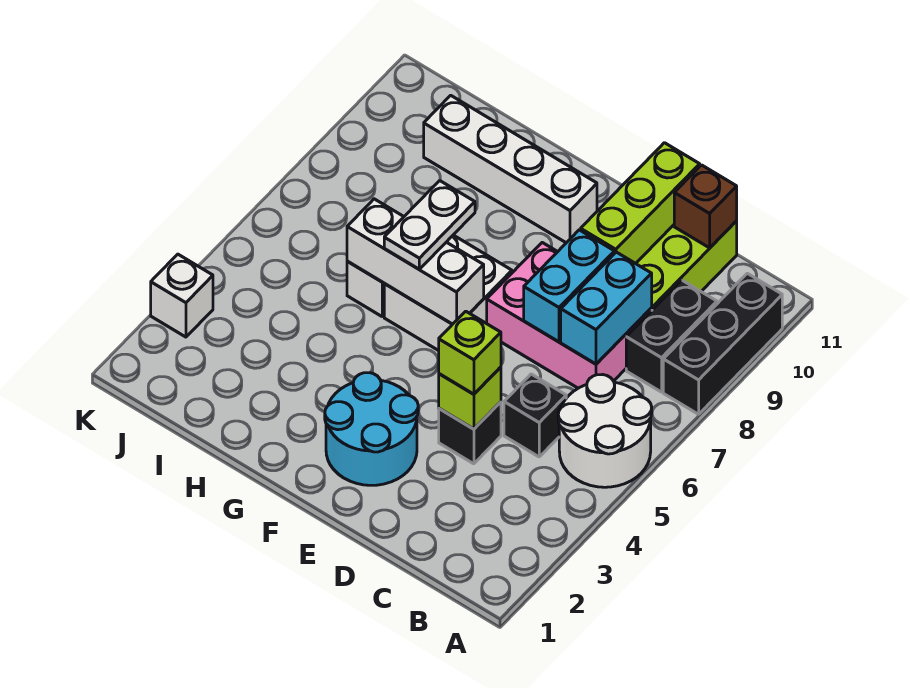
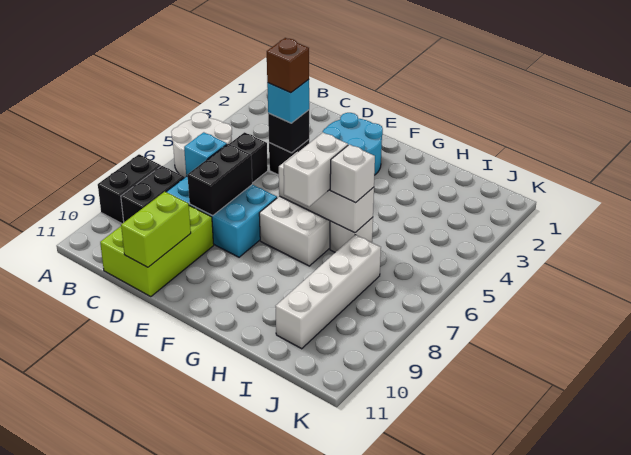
black brick A8:A10 level 1 -> black brick A8:A9 level 1
pink brick C7:E8 level 1 -> cyan brick C7:E8 level 1
cyan brick C7:C8 level 2 -> cyan brick C7 level 2
brown brick C11 level 2 -> brown brick D4 level 4
lime brick D4 level 2 -> black brick D4 level 2
lime brick D4 level 3 -> cyan brick D4 level 3
cyan brick D7:D8 level 2 -> black brick D7:D8 level 2
lime brick D9:D11 level 2 -> lime brick D10:D11 level 2
white brick F10:I10 level 1 -> white brick I7:I10 level 1
white plate G6:G7 level 3 -> white brick G6:G7 level 3
white brick K3 level 1 -> white brick H6 level 3

